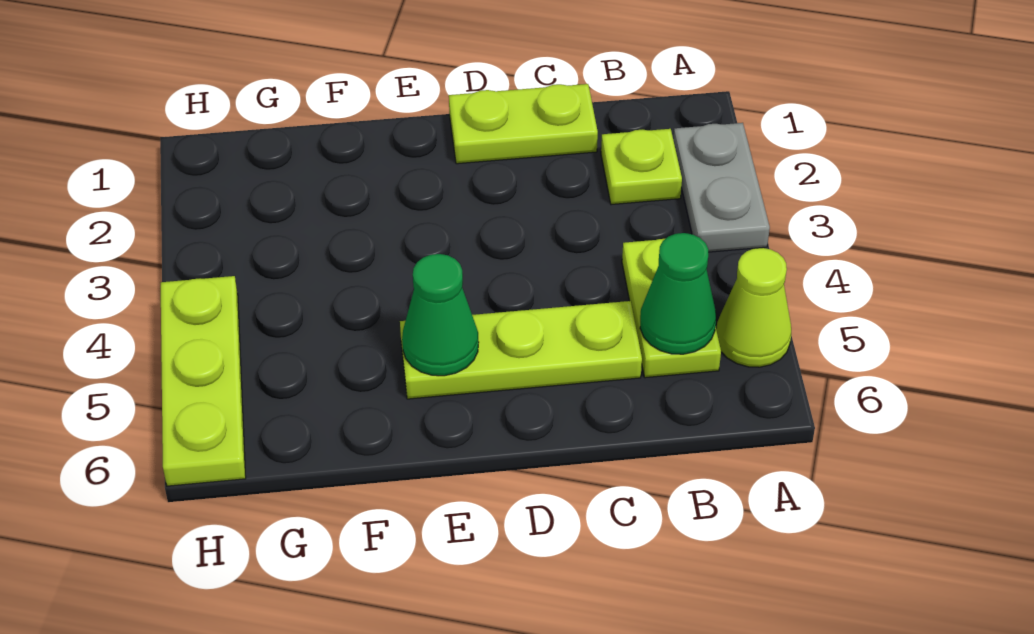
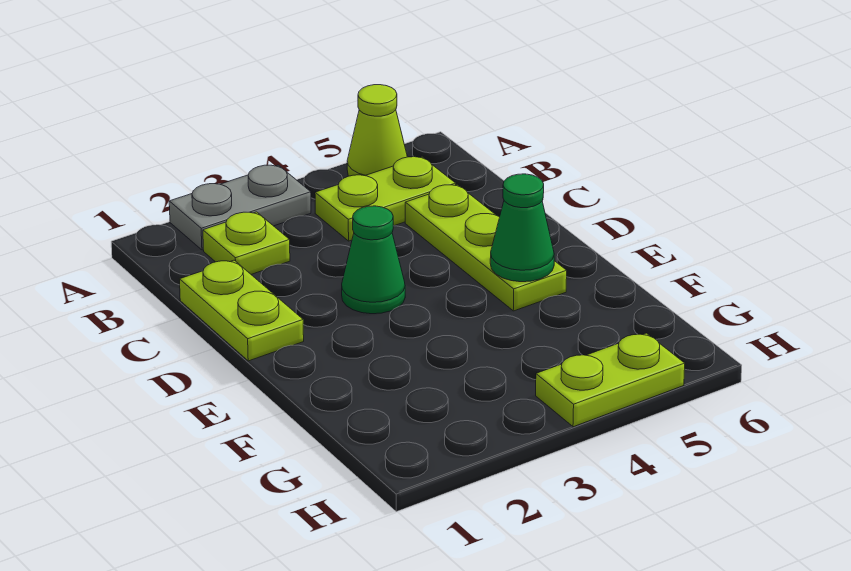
green cone B5 level 2 -> green cone D3 level 1
lime plate H4:H6 level 1 -> lime plate H4:H5 level 1

